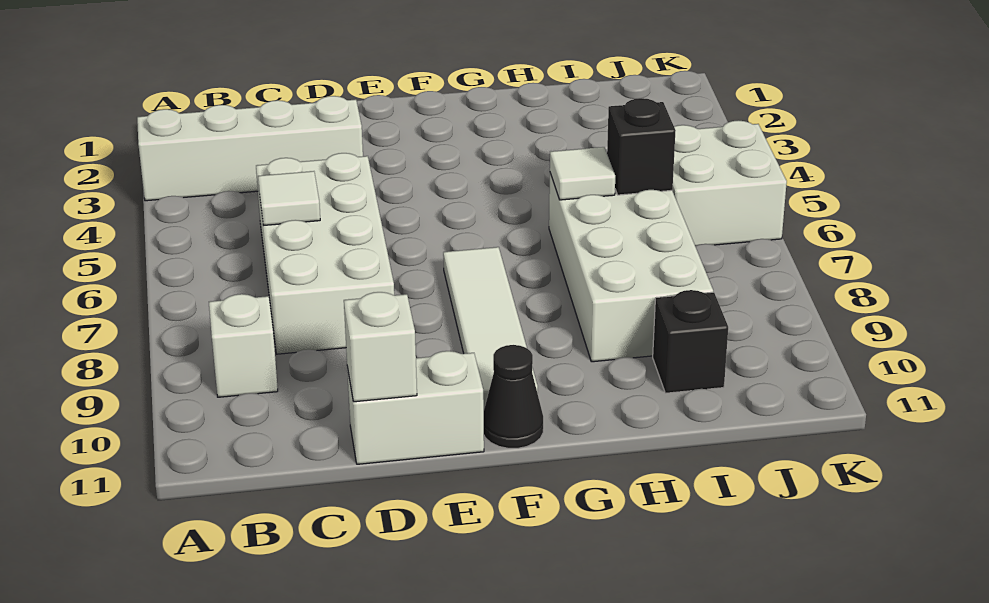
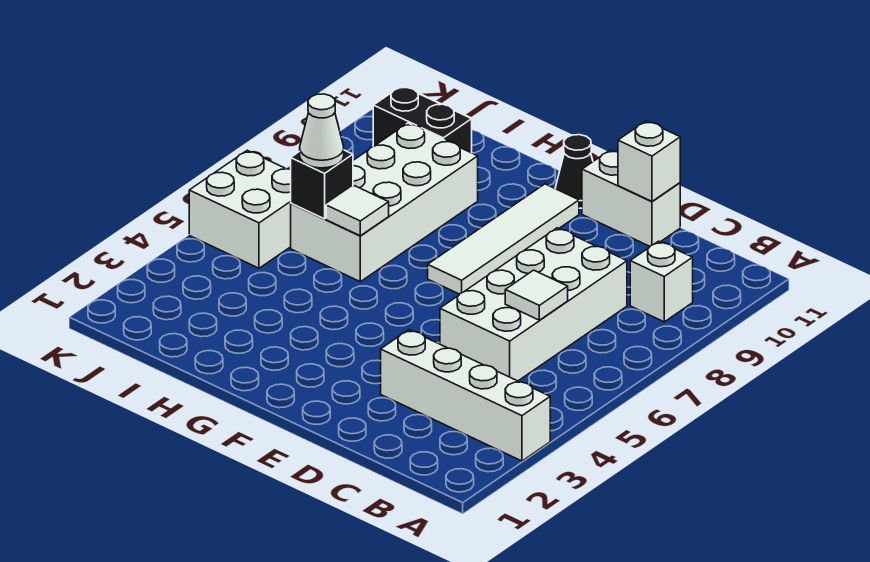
none -> white cone I6 level 3
black brick I10 level 1 -> black brick I10:J10 level 1

